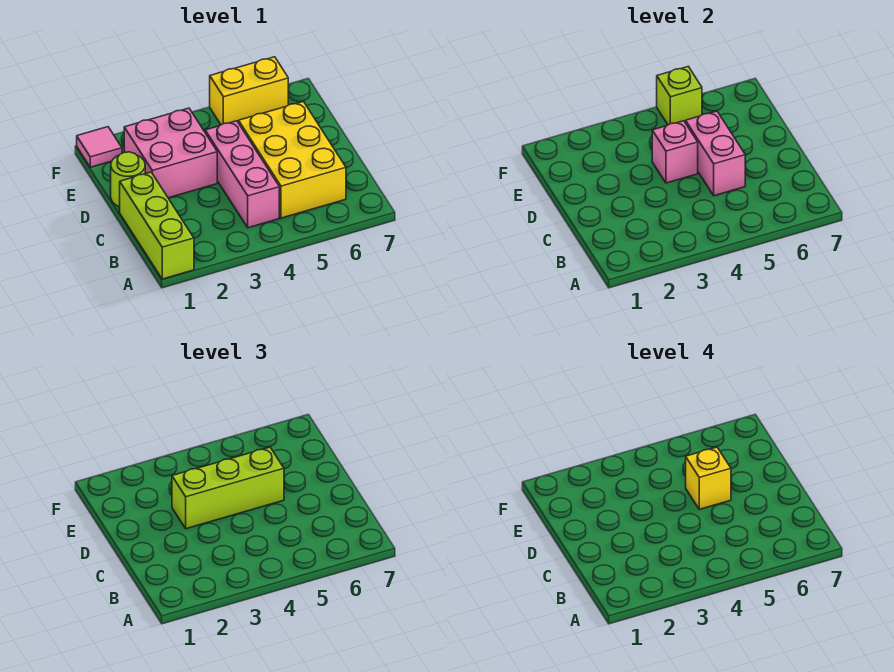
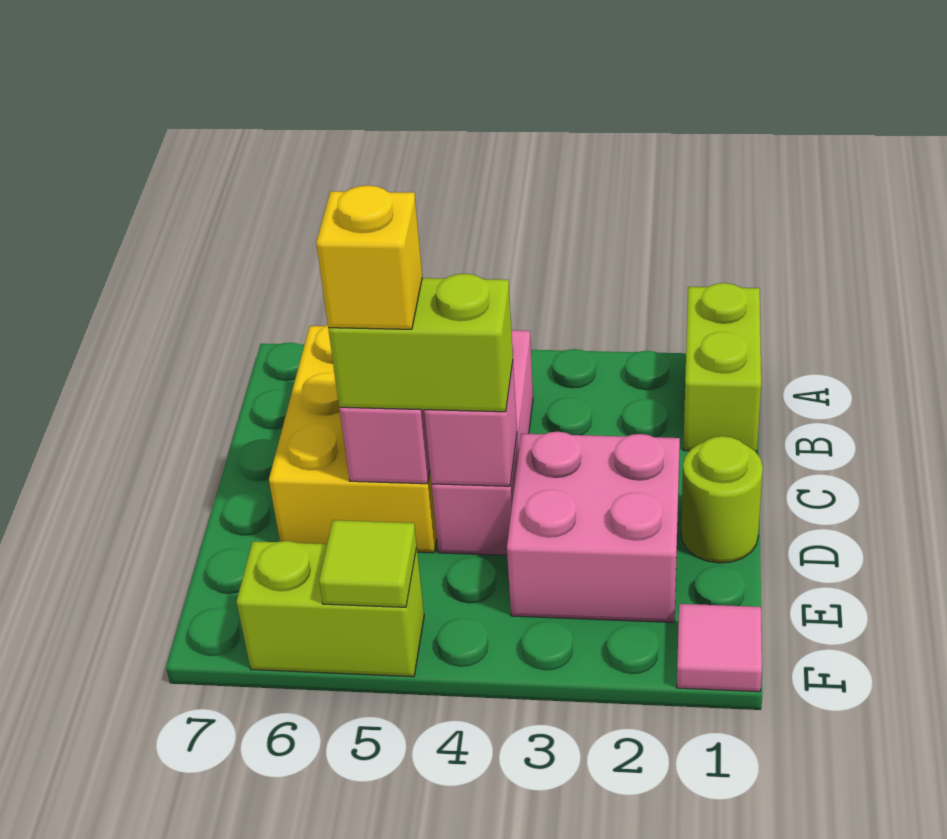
lime brick A1:C1 level 1 -> lime brick A1:B1 level 1
lime brick D3:D5 level 3 -> lime brick D4:D5 level 3
yellow brick F5:F6 level 1 -> lime brick F5:F6 level 1
lime brick F5 level 2 -> lime tile F5 level 2

